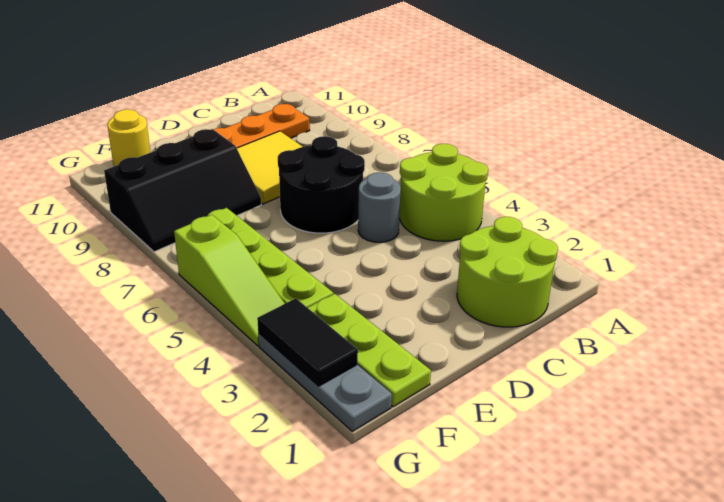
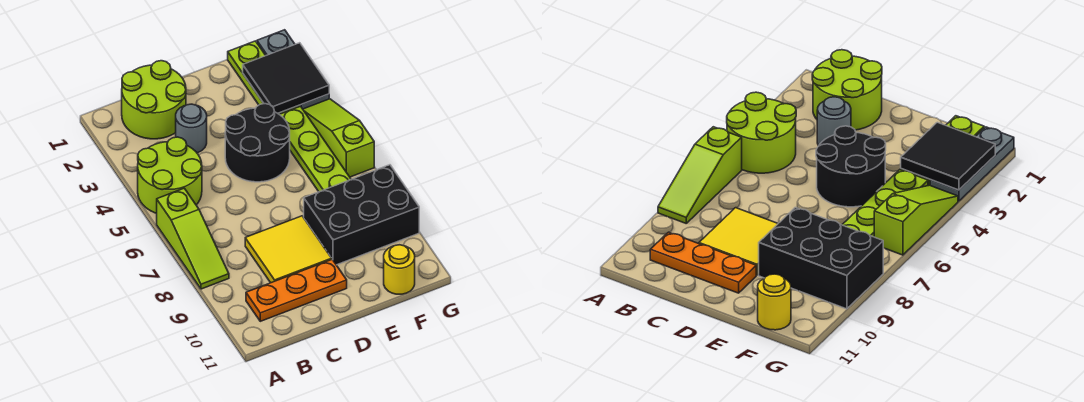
none -> lime slope A6:A8 level 1 top 6
grey round brick C5 level 1 -> grey round brick C3 level 1
black round brick C6:D7 level 1 -> black round brick D4:E5 level 1
black slope E8:G9 level 1 top 9 -> black brick E8:G9 level 1
black tile G2:G3 level 2 -> black tile F2:G3 level 2

